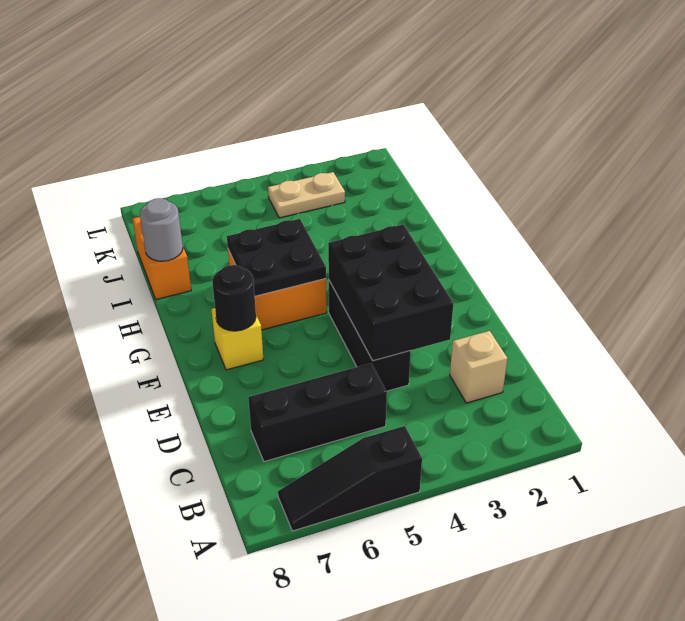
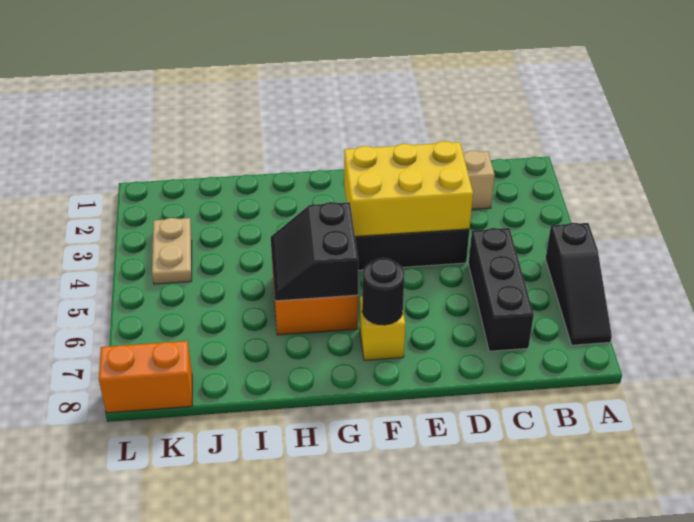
black brick D3:F4 level 2 -> yellow brick D3:F4 level 2
black plate G5:H6 level 2 -> black slope G5:H6 level 2 top G
orange brick I8:J8 level 1 -> orange brick K8:L8 level 1
grey round brick I8 level 2 -> none

